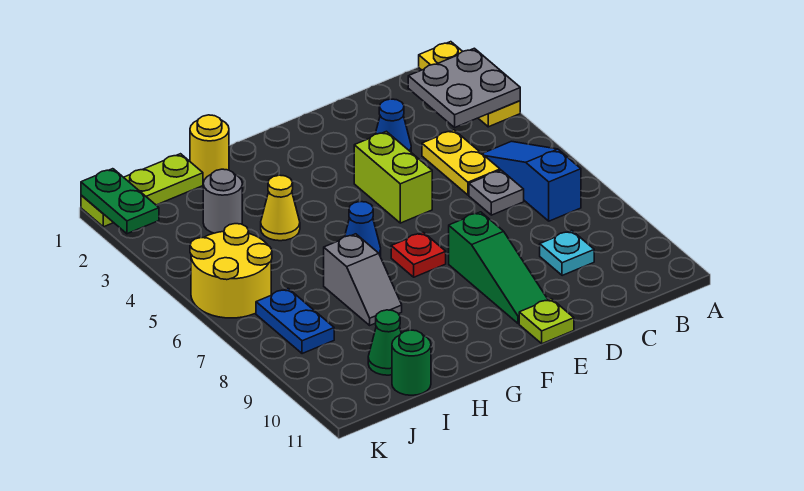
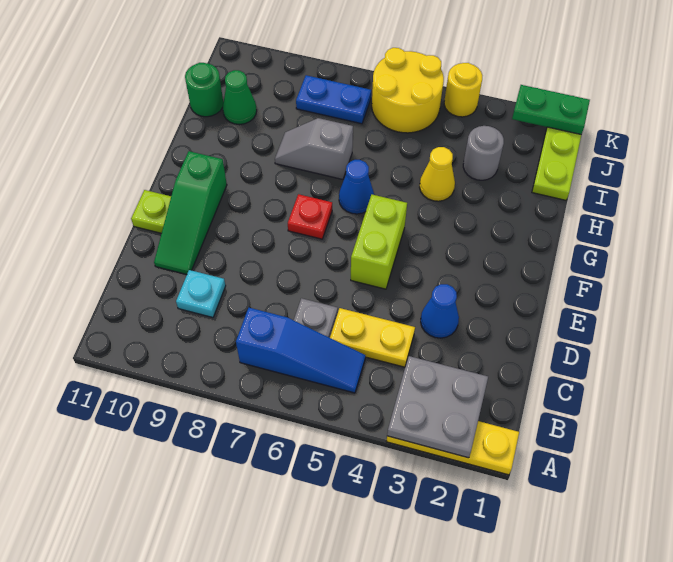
lime brick E4:E5 level 1 -> lime brick E5:F5 level 1
green slope E8:E10 level 1 top 8 -> green slope D10:F10 level 1 top F
yellow round brick H1 level 1 -> yellow round brick K4 level 1

